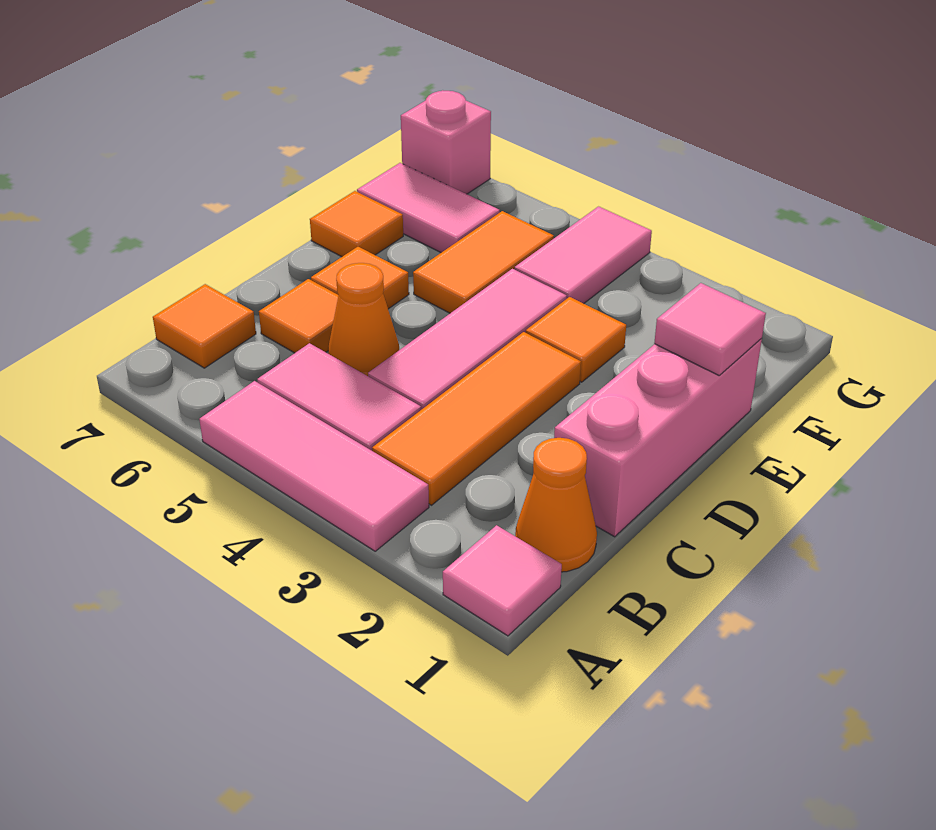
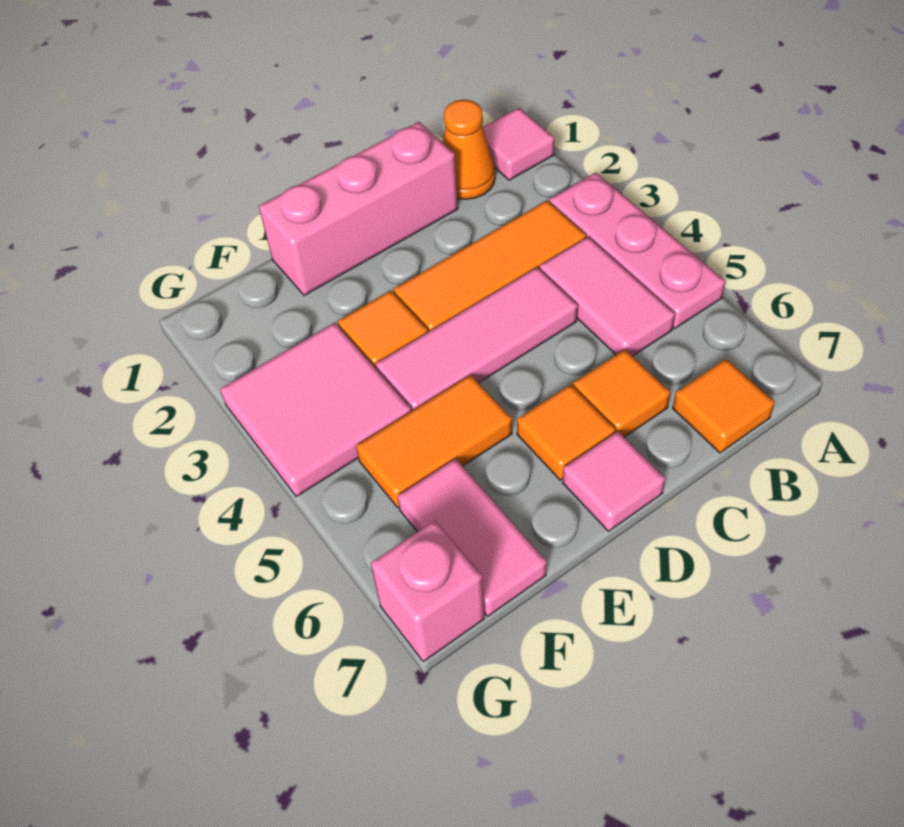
pink tile A3:A5 level 1 -> pink plate A3:A5 level 1
orange cone C5 level 1 -> none
pink tile E1 level 2 -> pink tile D7 level 1
orange tile E7 level 1 -> none
pink tile F4:G4 level 1 -> pink tile F3:G4 level 1

